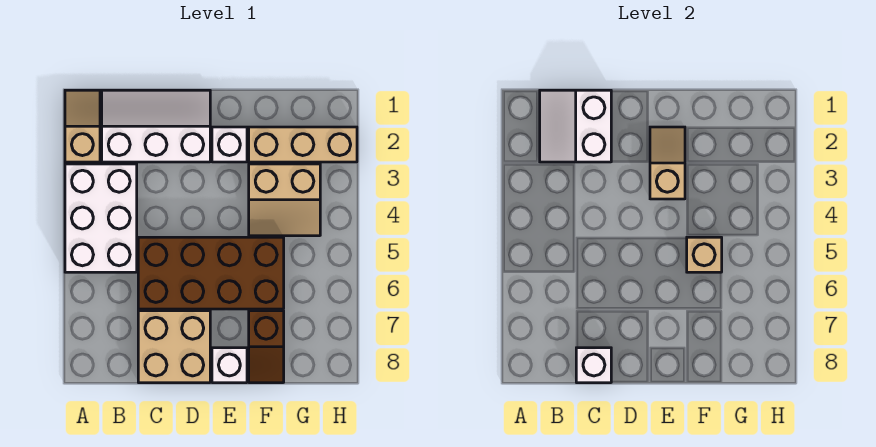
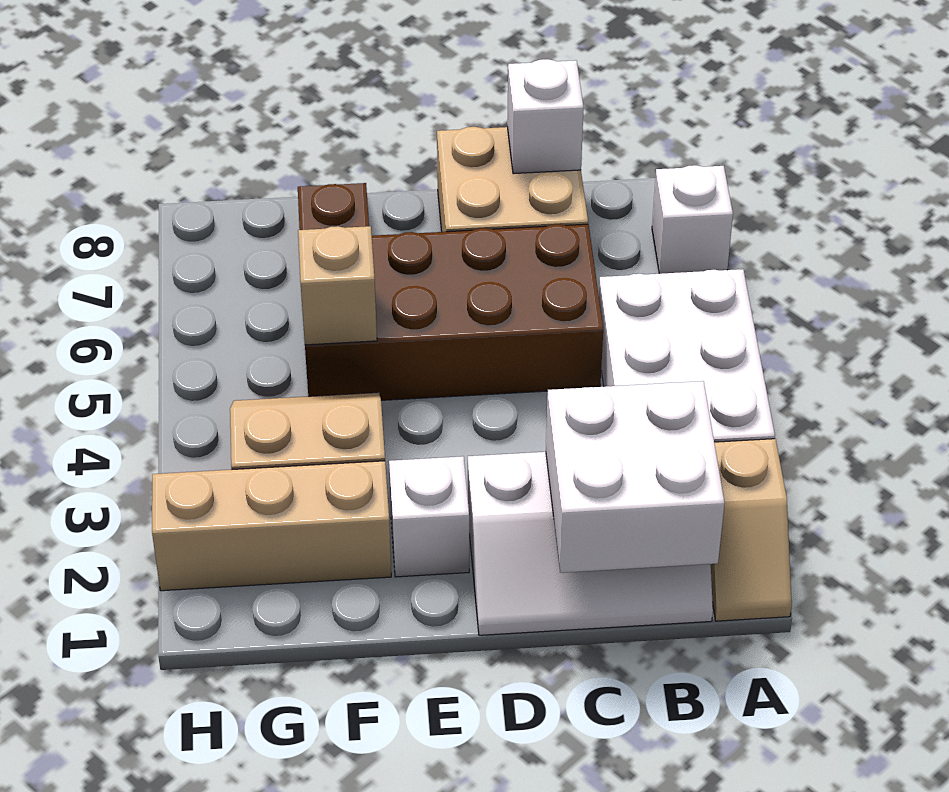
white slope B1:C2 level 2 top C -> white brick B1:C2 level 2
tan slope E2:E3 level 2 top 3 -> none
white brick E8 level 1 -> white brick A7 level 1

